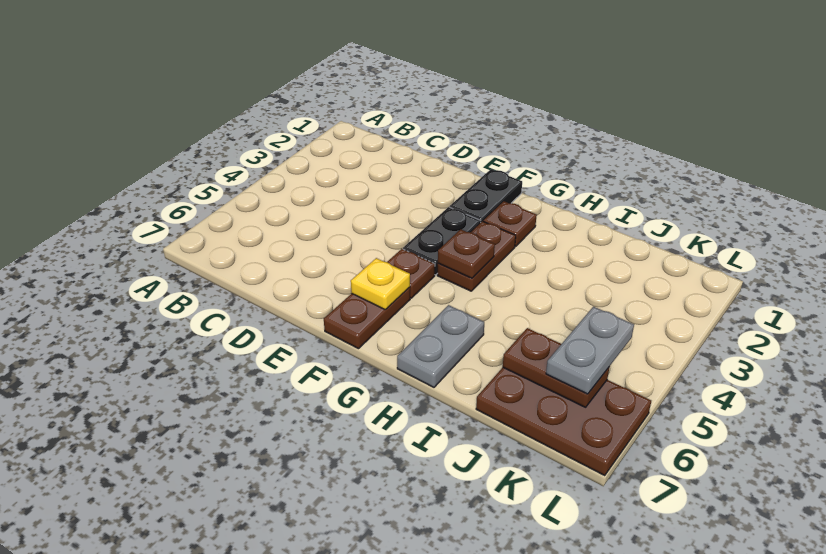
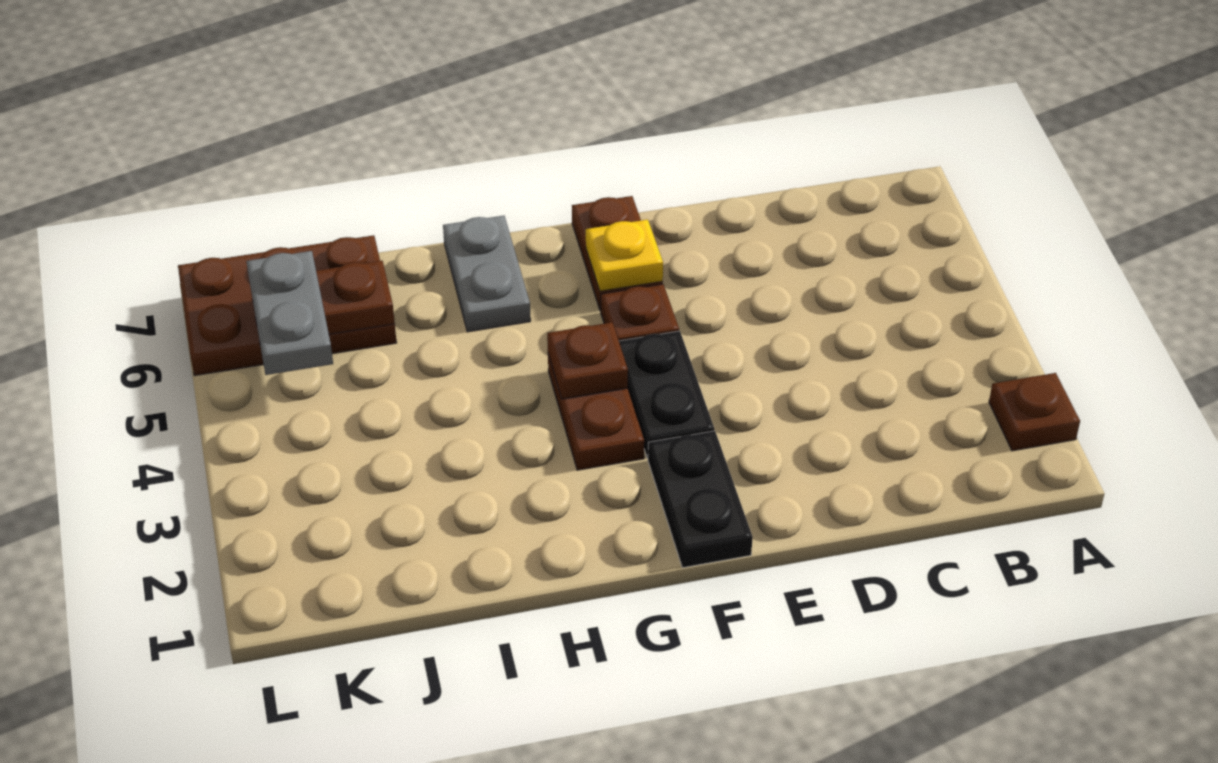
brown plate G2 level 1 -> brown plate A2 level 1

